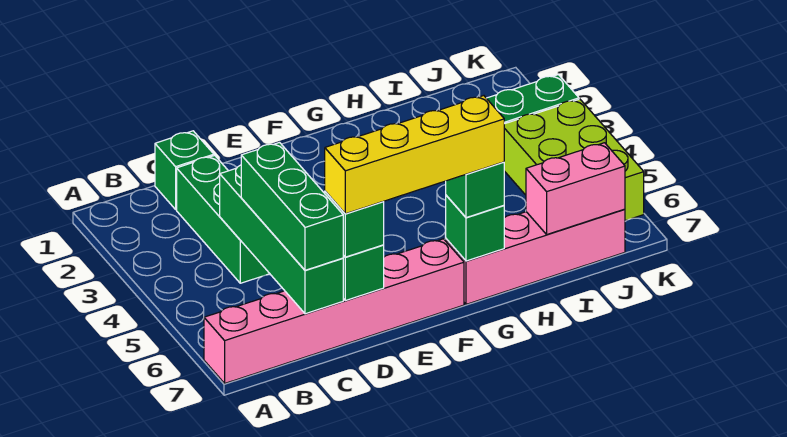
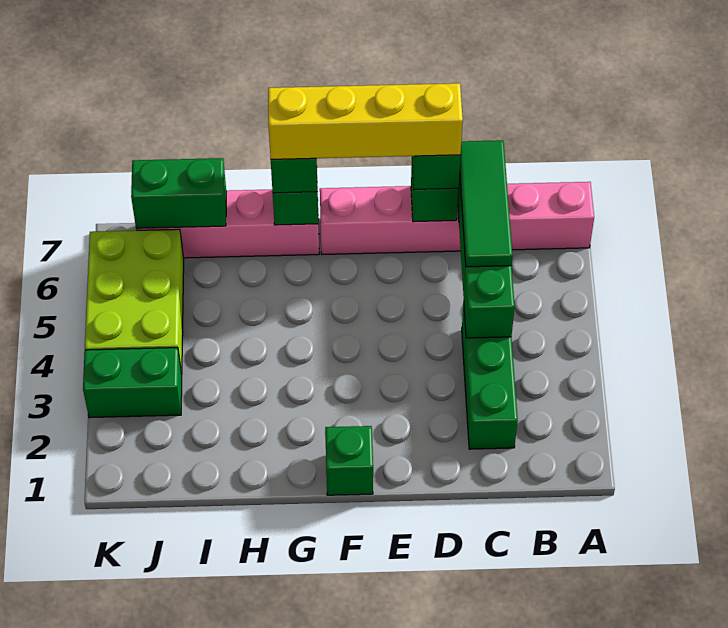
green brick C1 level 1 -> green brick F1 level 1
green brick C5:C7 level 3 -> green tile C5:C7 level 3
pink brick I7:J7 level 2 -> green brick I7:J7 level 2

